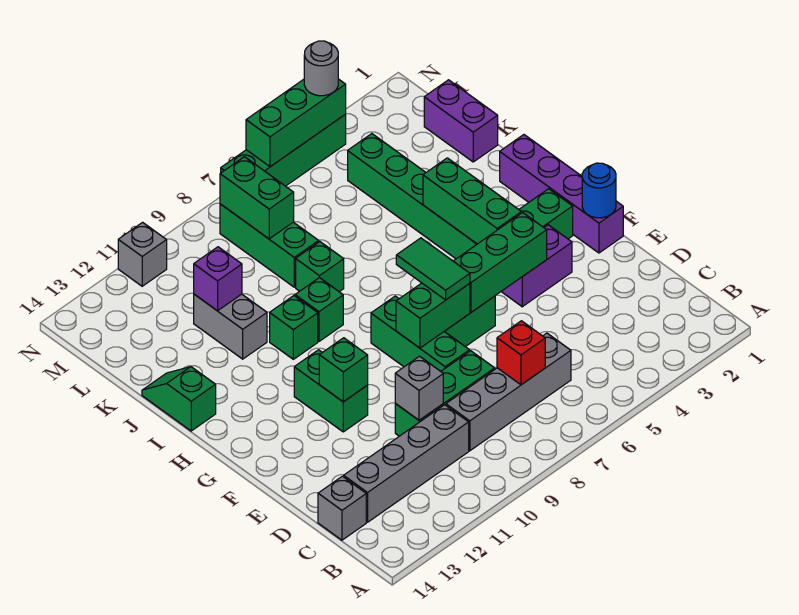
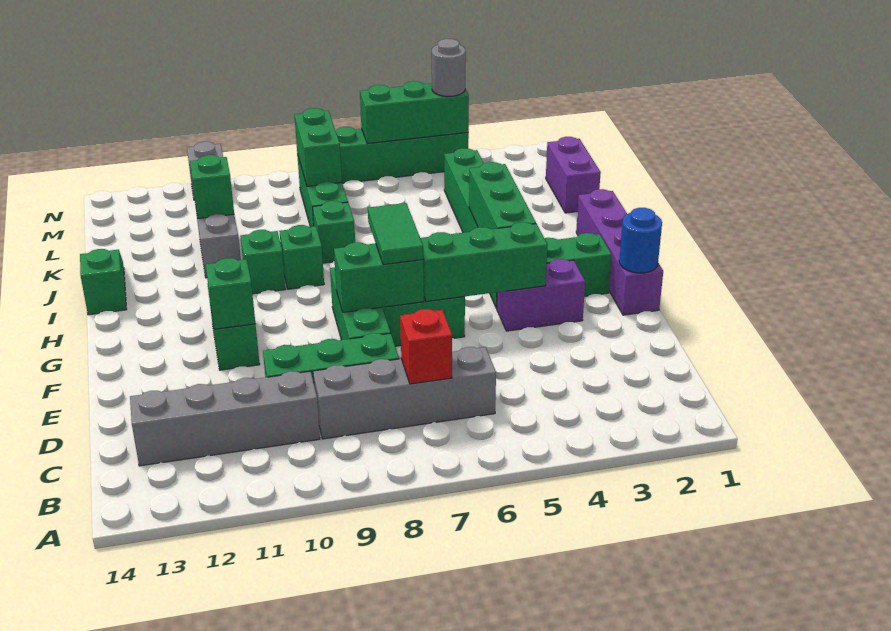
grey brick C14 level 1 -> none
grey brick D10 level 2 -> none
purple brick K11 level 2 -> green brick K11 level 2

